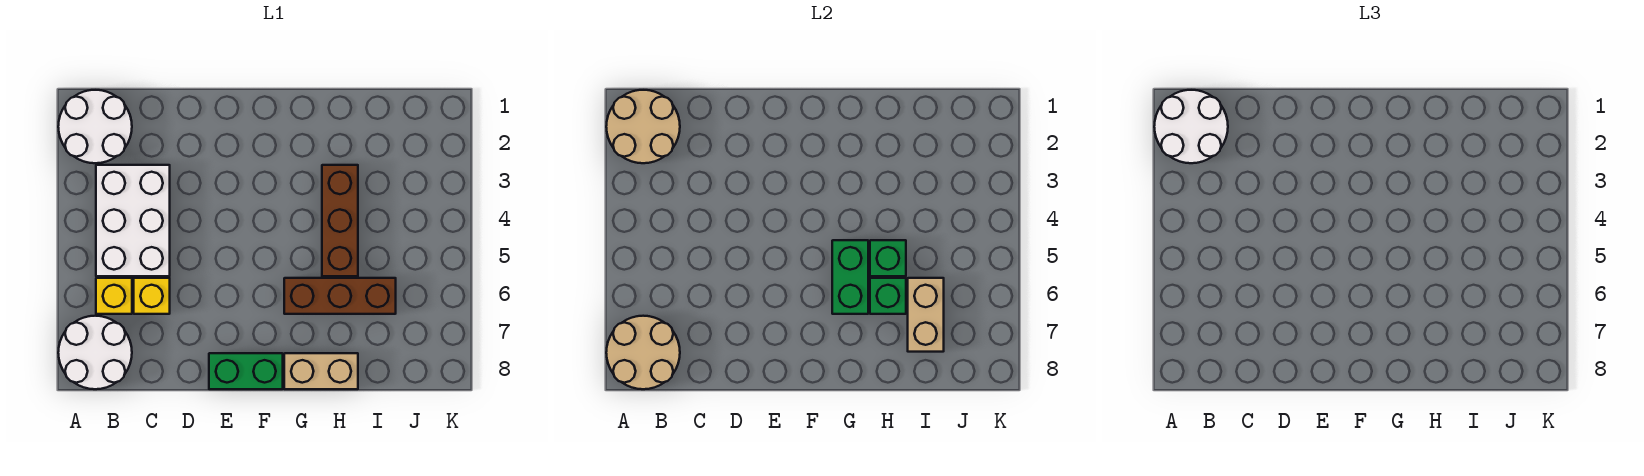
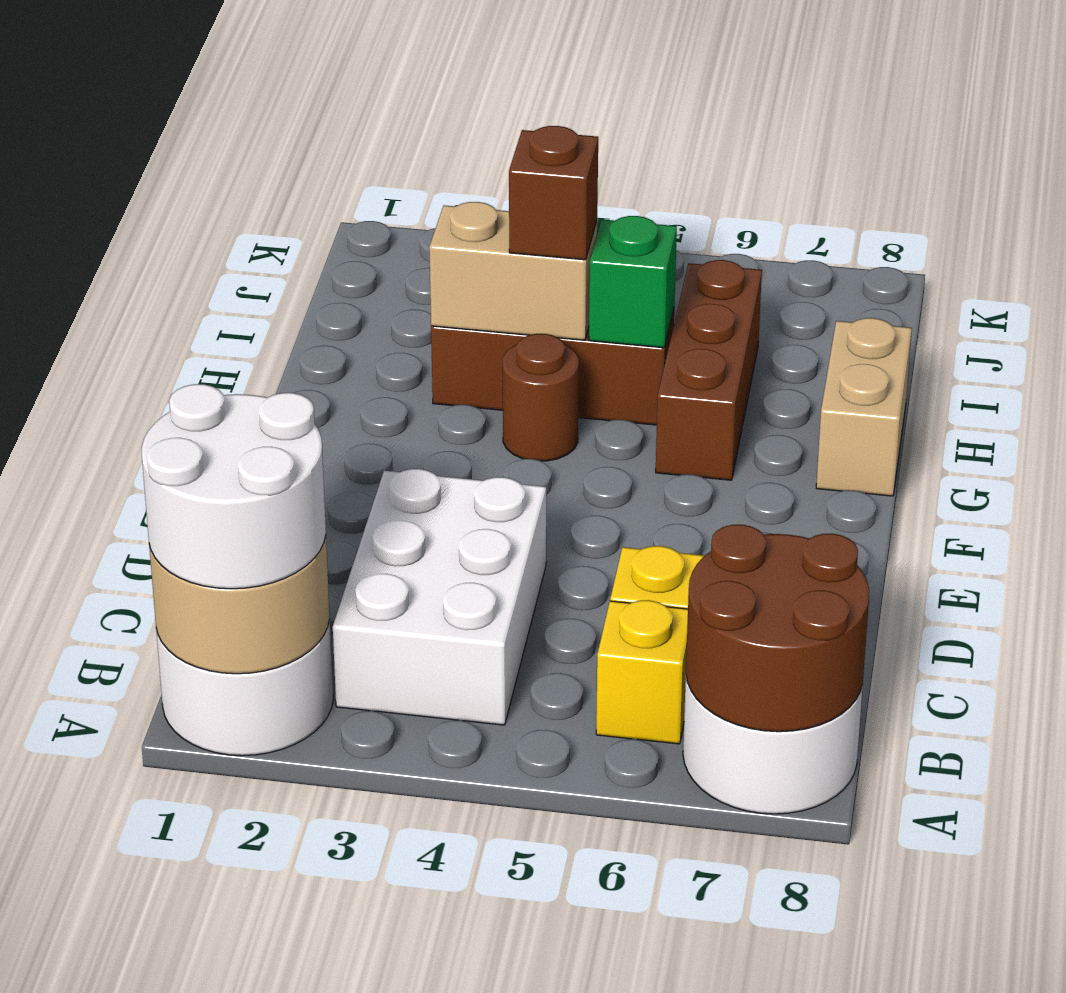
tan round brick A7:B8 level 2 -> brown round brick A7:B8 level 2
white brick B3:C5 level 1 -> white brick B3:D4 level 1
green brick E8:F8 level 1 -> none
none -> brown round brick G4 level 1
green brick G5:G6 level 2 -> none
none -> brown brick H4 level 3
green brick H6 level 2 -> none
tan brick I6:I7 level 2 -> tan brick H3:H4 level 2

